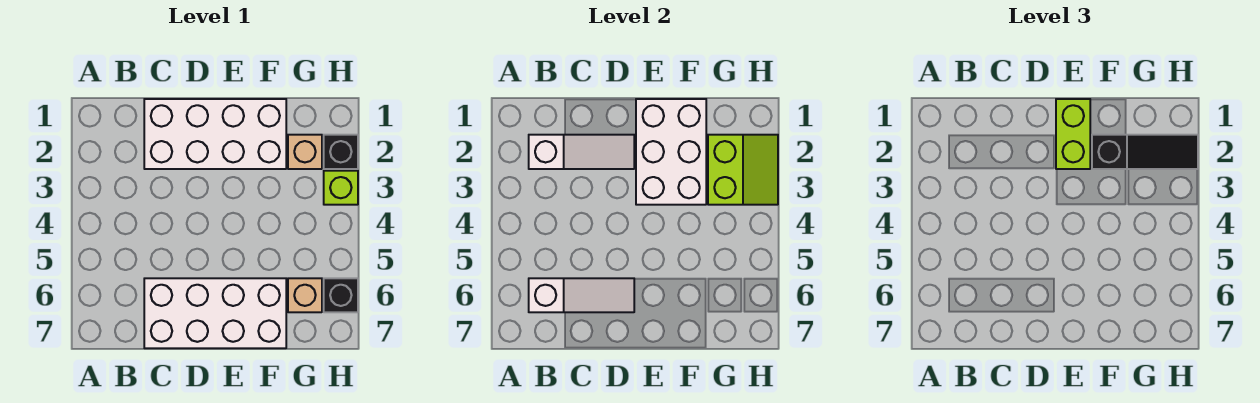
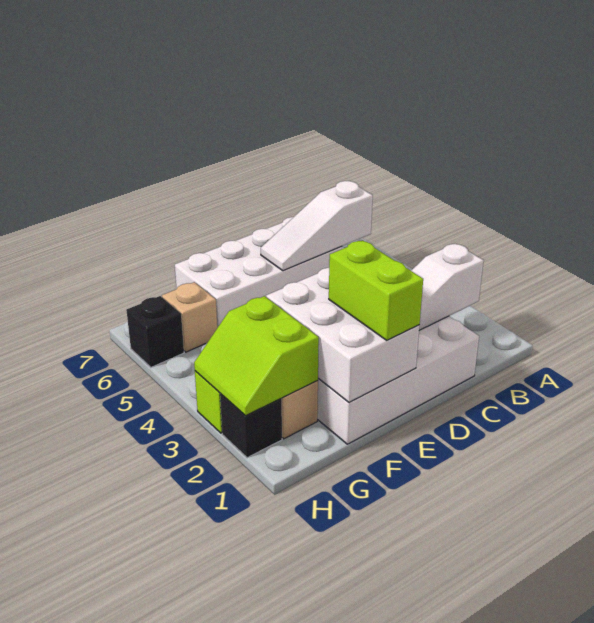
black slope F2:H2 level 3 top F -> none

